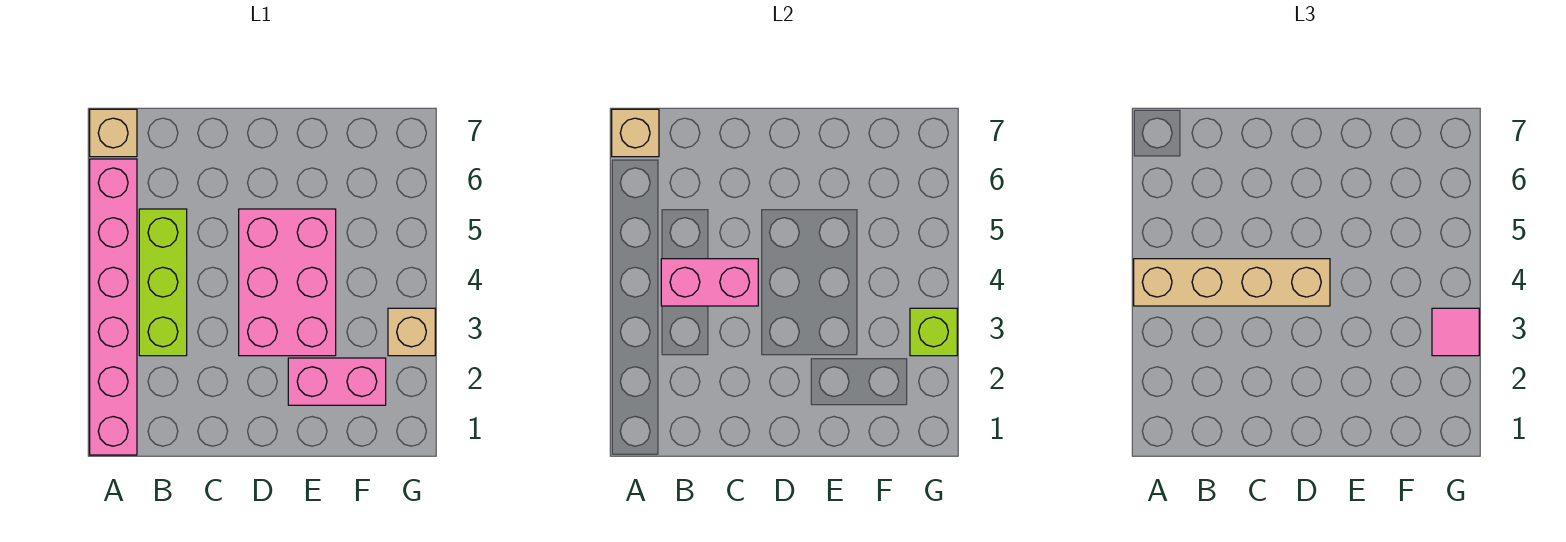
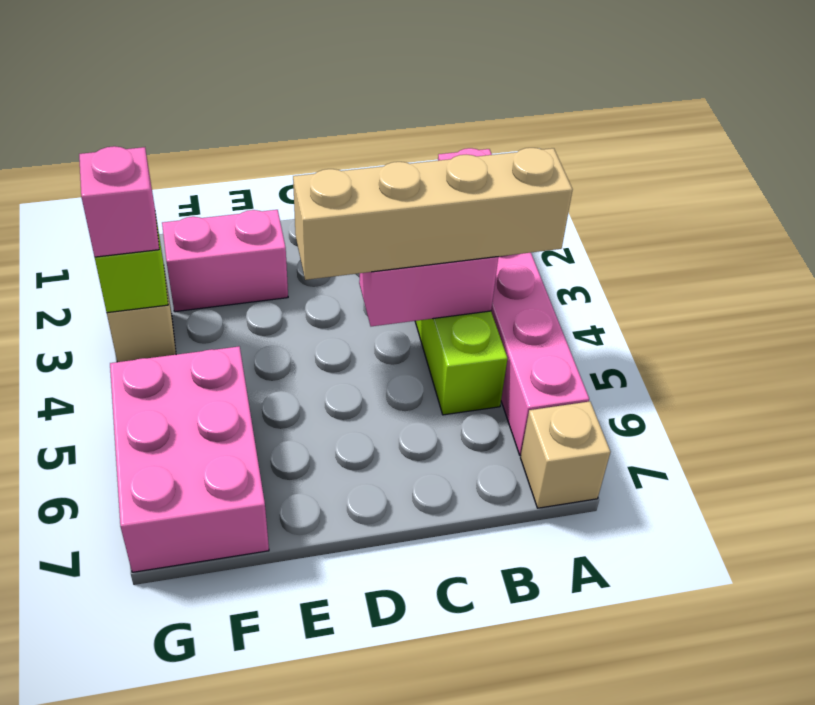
tan brick A7 level 2 -> none
pink brick D3:E5 level 1 -> pink brick F5:G7 level 1
pink tile G3 level 3 -> pink brick G3 level 3

